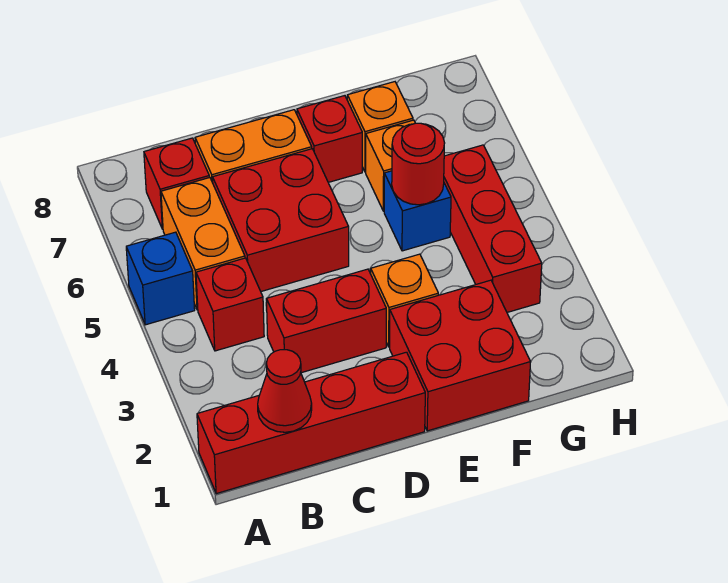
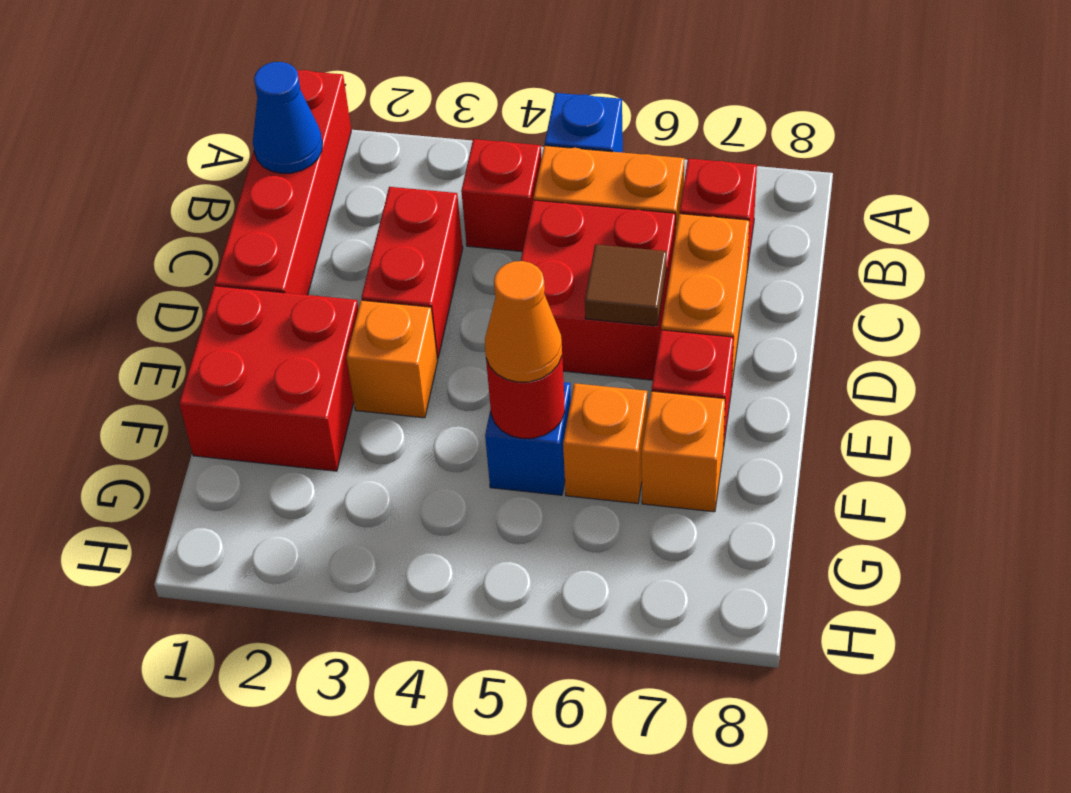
red cone B1 level 2 -> blue cone B1 level 2
none -> brown tile D6 level 2
none -> orange cone F5 level 3
red brick G3:G5 level 1 -> none

